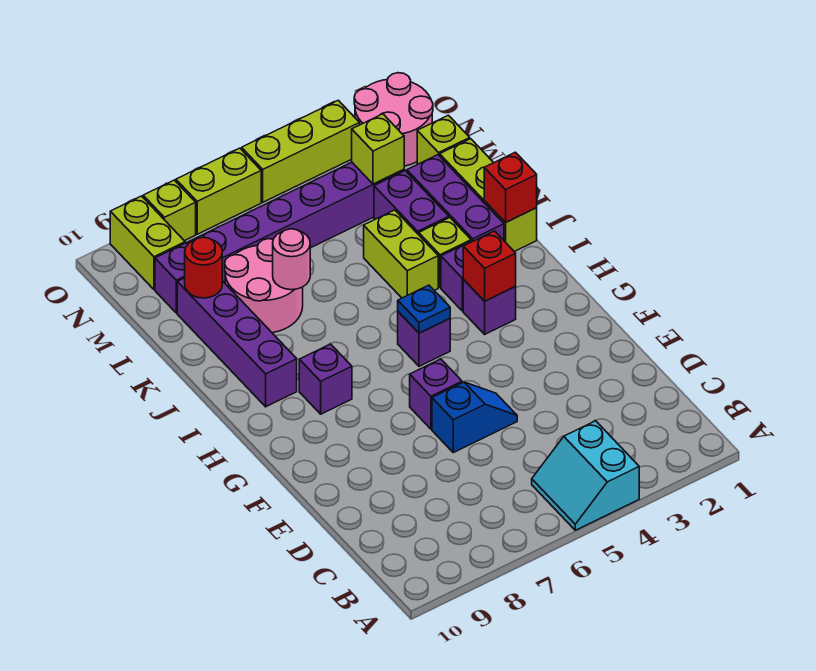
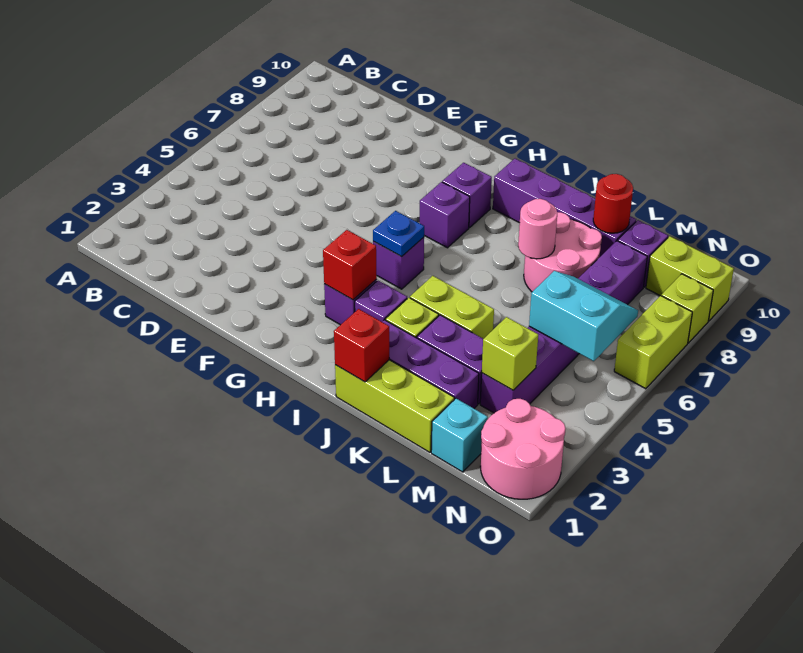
cyan slope A4:B5 level 1 top 4 -> cyan slope M5:N6 level 2 top 5
blue slope E5:E6 level 1 top 6 -> none
purple brick F6 level 1 -> purple brick H7 level 1
lime brick M1 level 1 -> cyan brick M1 level 1
lime brick O3:O5 level 1 -> none

